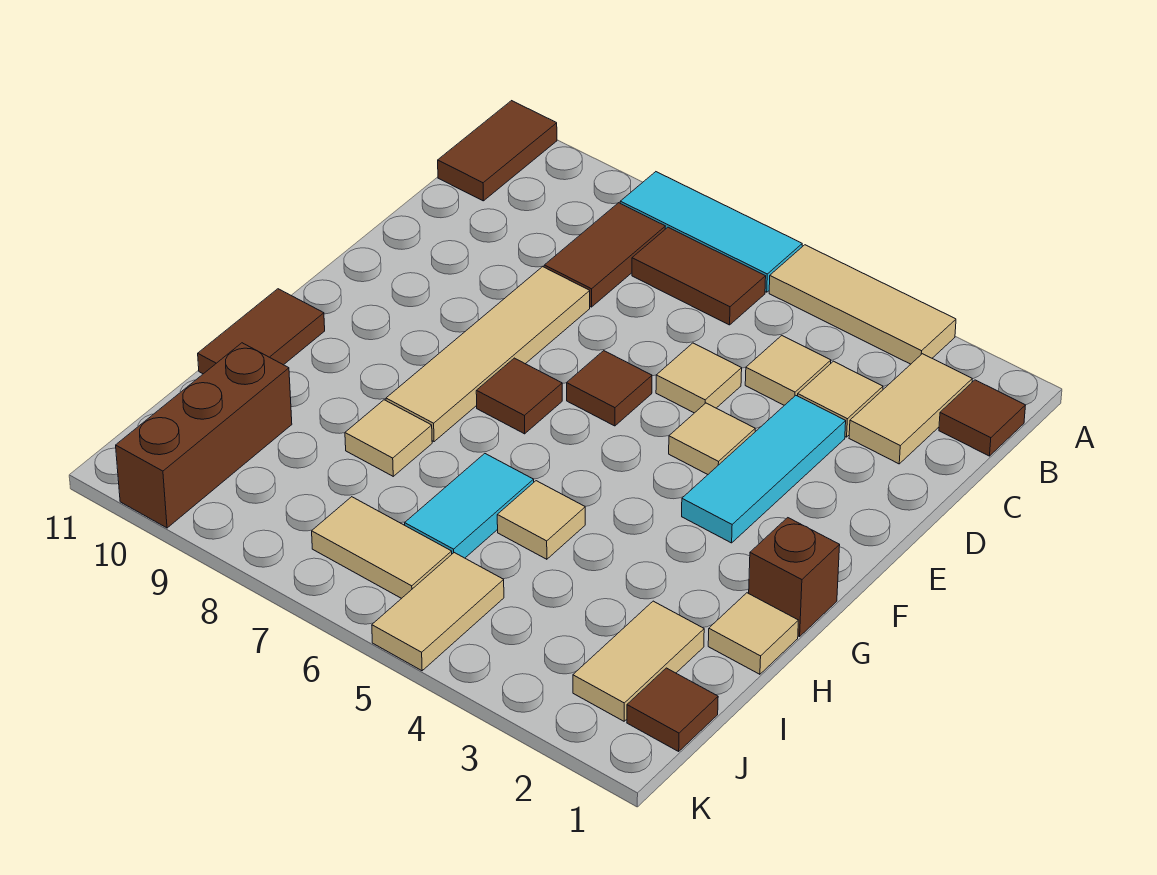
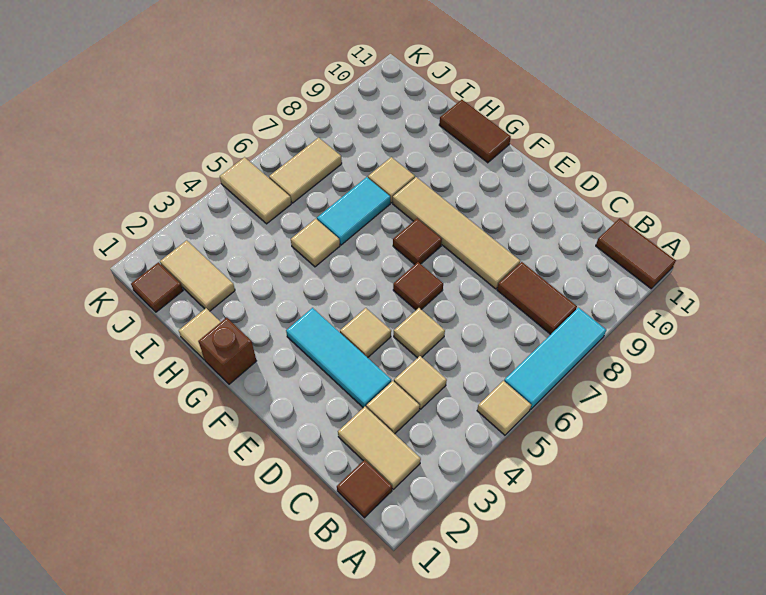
tan tile A3:A5 level 1 -> tan tile A5 level 1
brown tile B6:B7 level 1 -> none
cyan tile H6:I6 level 1 -> cyan tile H6:H7 level 1
brown brick I10:K10 level 1 -> none

